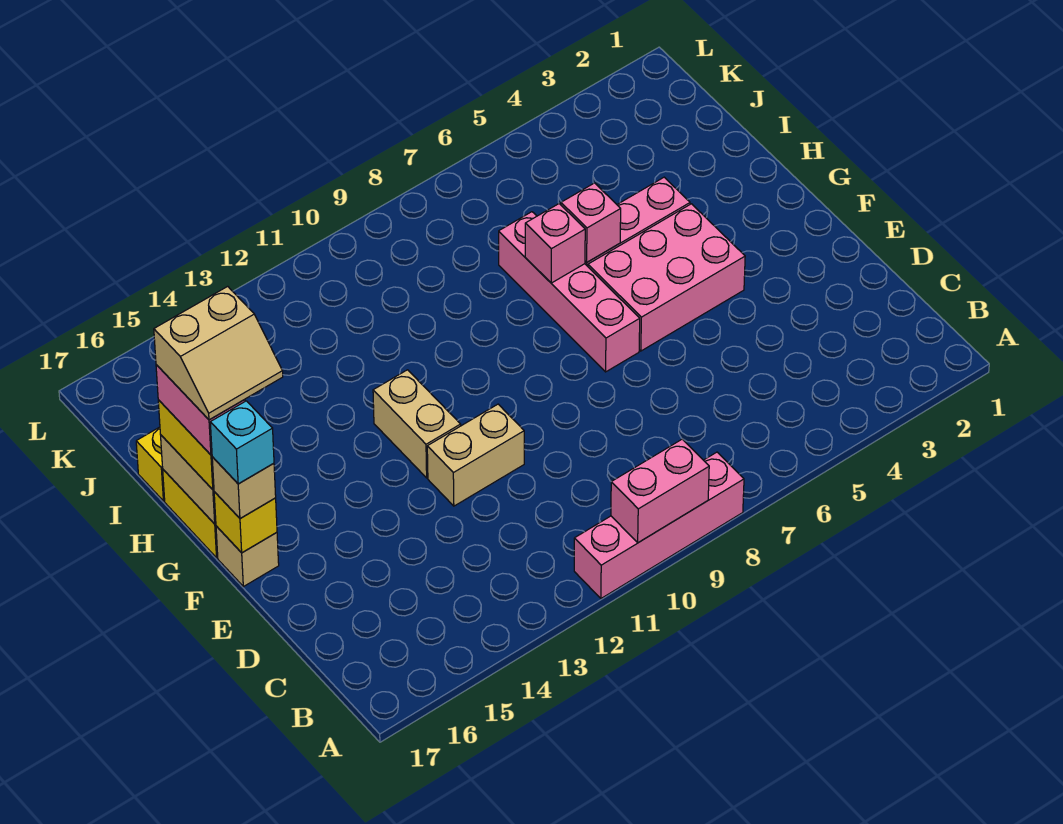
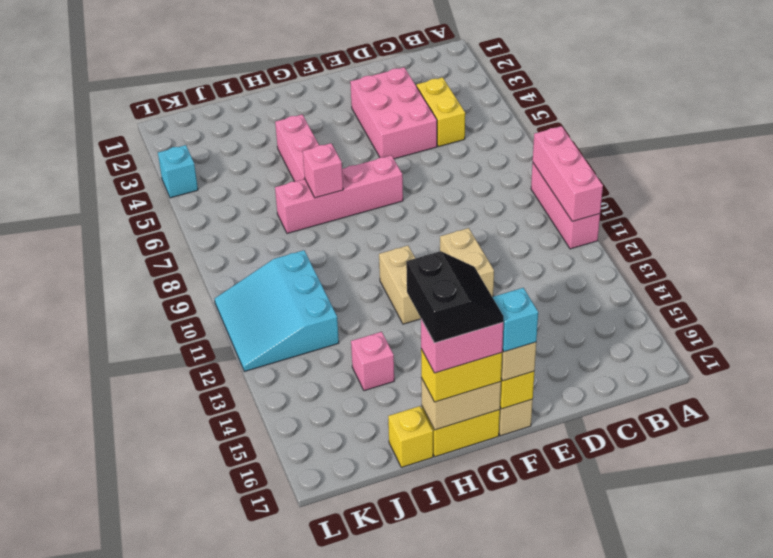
pink brick A8:A11 level 1 -> pink brick A9:A11 level 1
pink brick A9:A10 level 2 -> pink brick A9:A11 level 2
none -> yellow brick C4:C5 level 1
pink brick F4:G6 level 1 -> pink brick D3:E5 level 1
tan brick F12:G12 level 1 -> tan brick G11:G12 level 1
tan slope G16:H17 level 5 top H -> black slope G16:H17 level 5 top H
pink brick H6 level 2 -> pink brick I14 level 1
none -> cyan slope J10:L12 level 1 top J
none -> cyan brick L4 level 1

